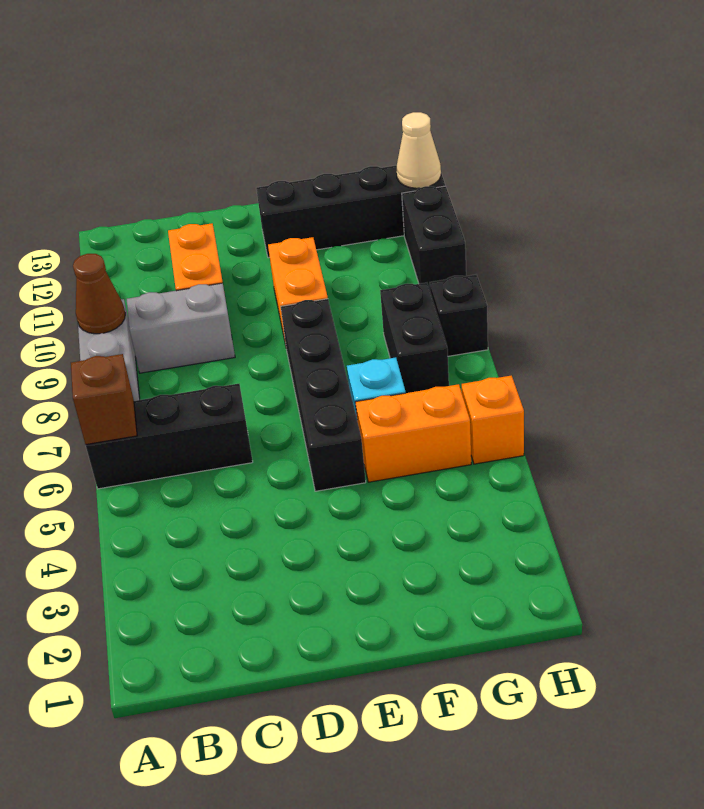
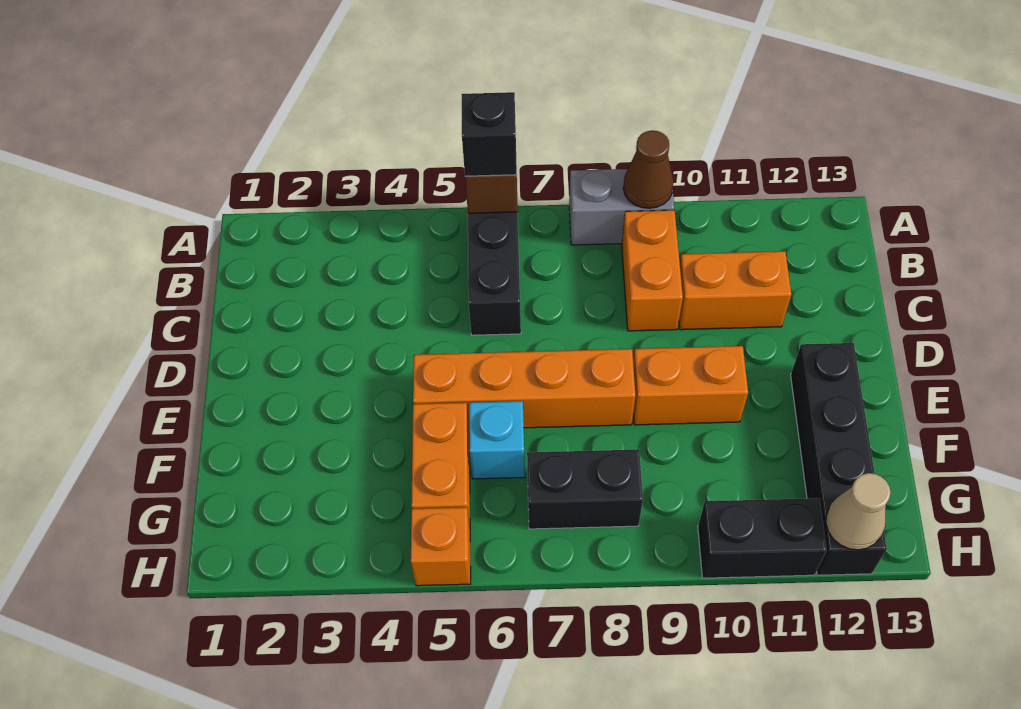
grey brick B9:C9 level 1 -> orange brick B9:C9 level 1
black brick E5:E8 level 1 -> orange brick E5:E8 level 1
black brick H8 level 1 -> black brick A6 level 3

